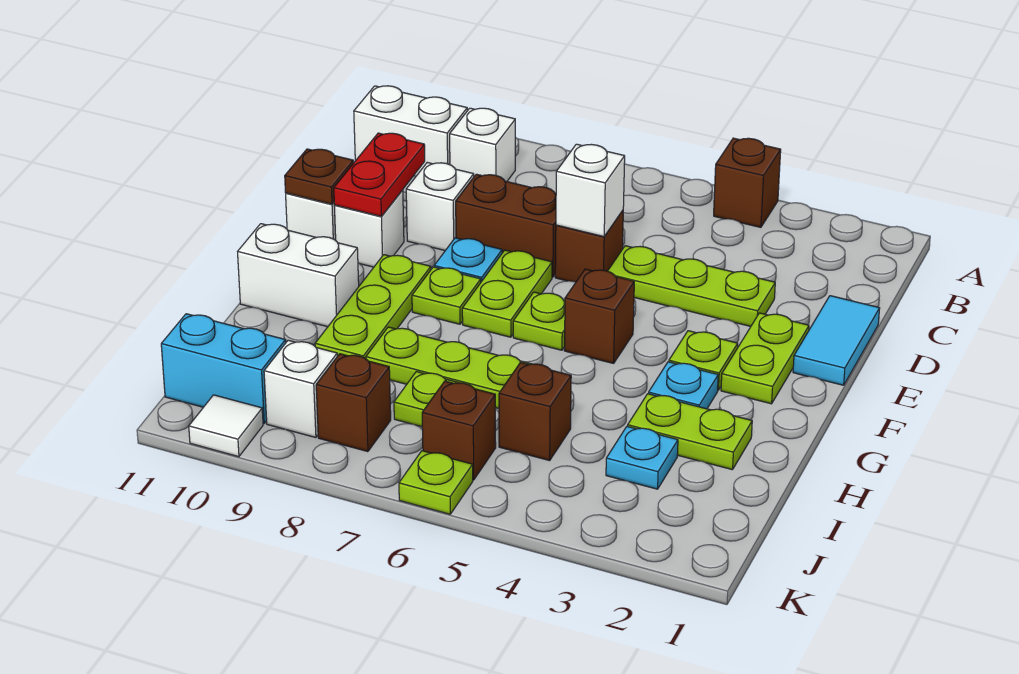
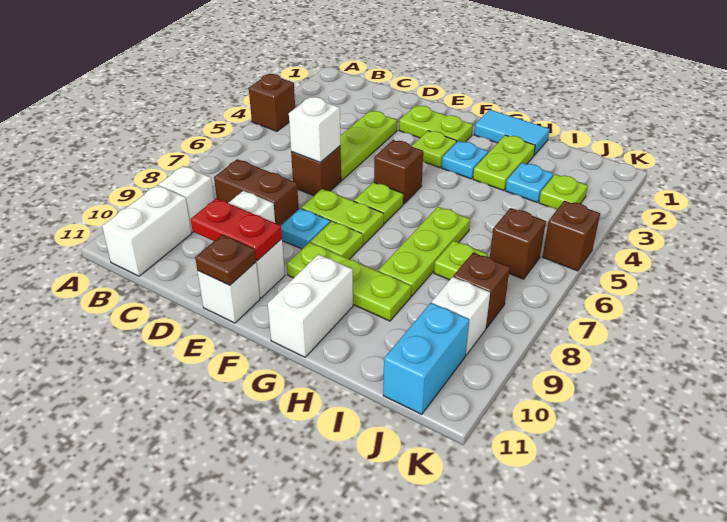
cyan tile D1:E1 level 1 -> cyan tile G1:H1 level 1
brown brick D7:D8 level 1 -> brown brick C8:D8 level 1
brown brick I5 level 1 -> brown brick K5 level 1
lime plate K6 level 1 -> lime plate J3 level 1
white tile K10 level 1 -> none

